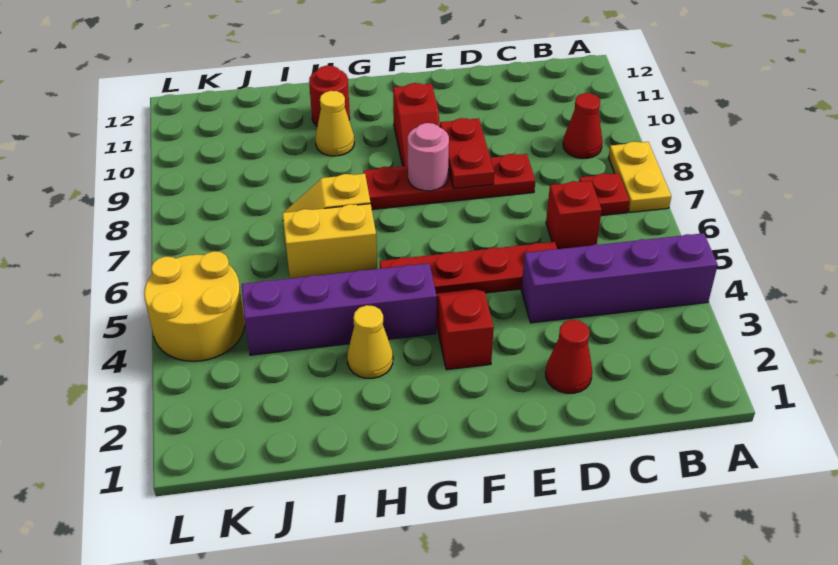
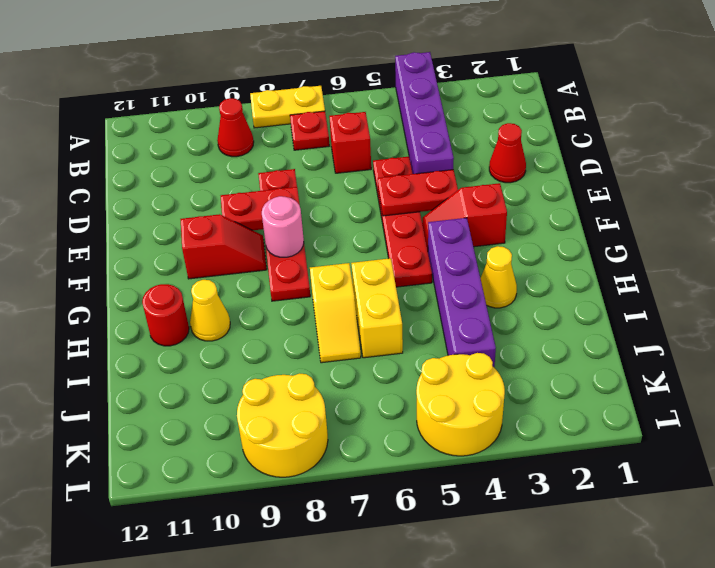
none -> red plate E4:E5 level 2
none -> yellow round brick K8:L9 level 1

